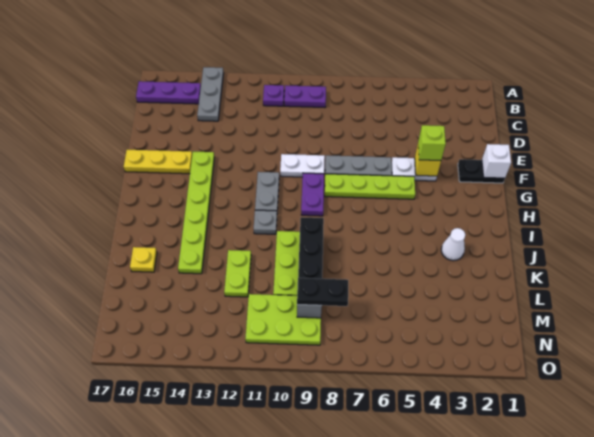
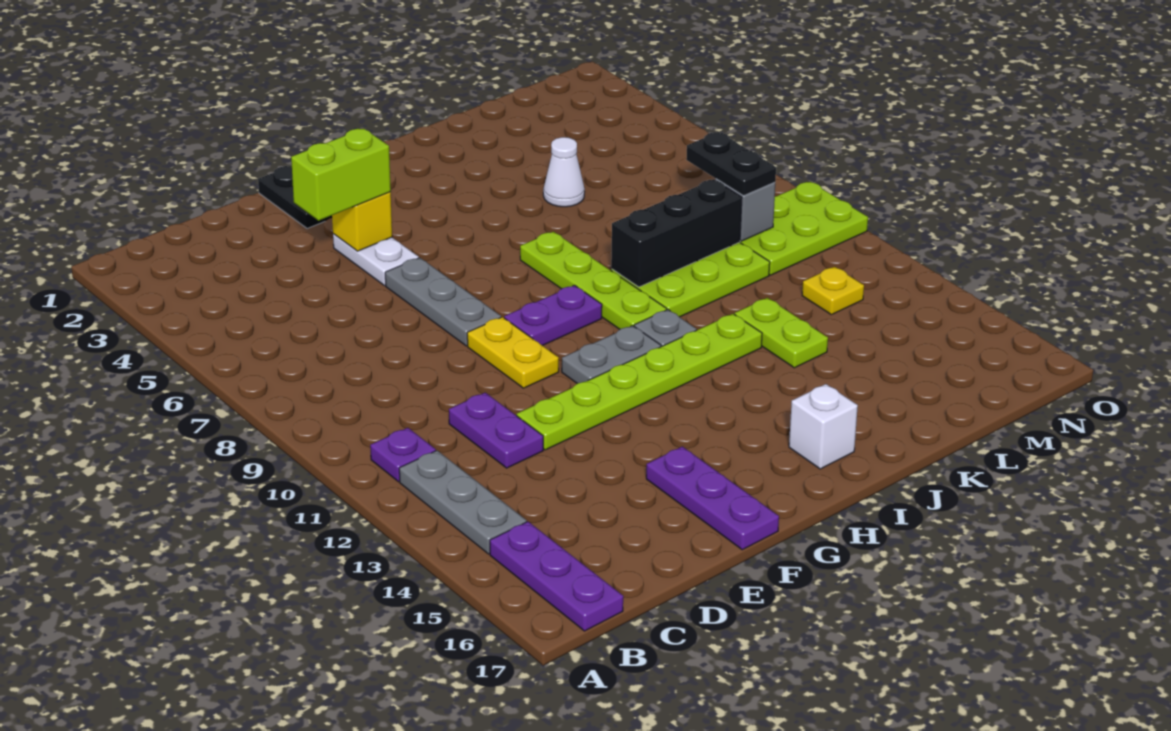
grey plate A14:C14 level 1 -> grey plate B12:B14 level 1
purple plate B9:B10 level 1 -> purple plate D11:D12 level 1
white brick F1 level 2 -> white brick I16 level 1
lime brick F4 level 3 -> lime brick E4:F4 level 3
white plate F9:F10 level 1 -> yellow plate F9:F10 level 1
lime plate F14:K14 level 1 -> lime plate E12:J12 level 1
yellow plate F15:F17 level 1 -> purple plate F15:F17 level 1
lime plate G5:G8 level 1 -> lime plate I7:I10 level 1
white cone J3 level 1 -> white cone K5 level 1
lime plate K12:L12 level 1 -> lime plate K12:K13 level 1
yellow plate K16 level 1 -> yellow plate M12 level 1
lime plate M9:N11 level 1 -> lime plate M9:O10 level 1

